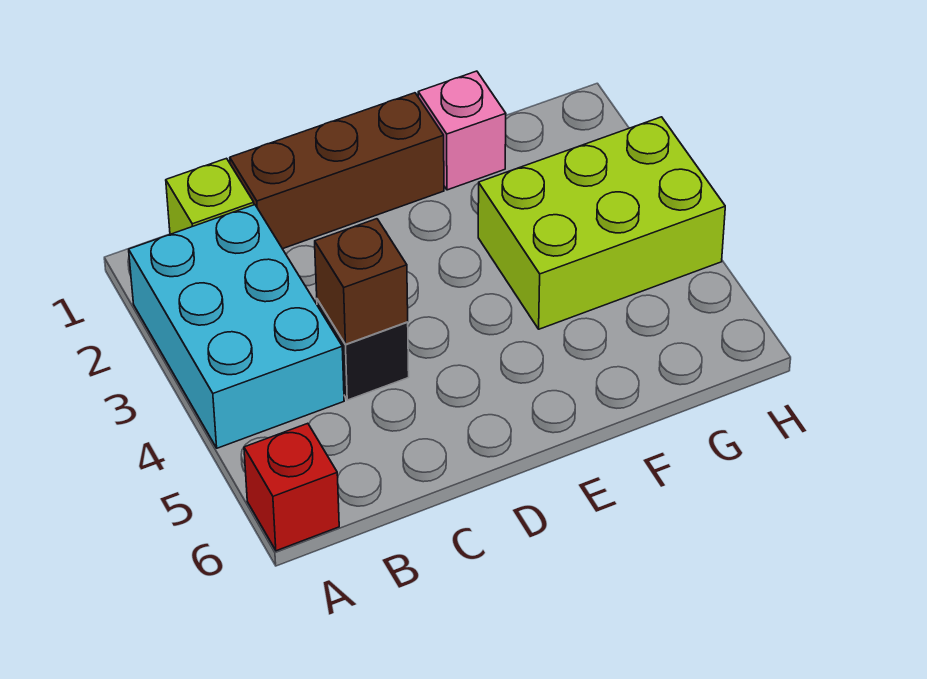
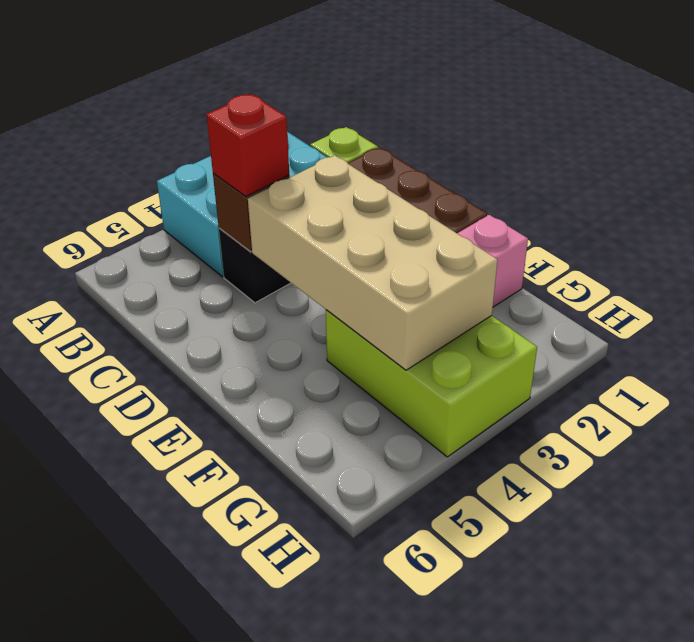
red brick A6 level 1 -> red brick C4 level 3
none -> tan brick D3:G4 level 2

